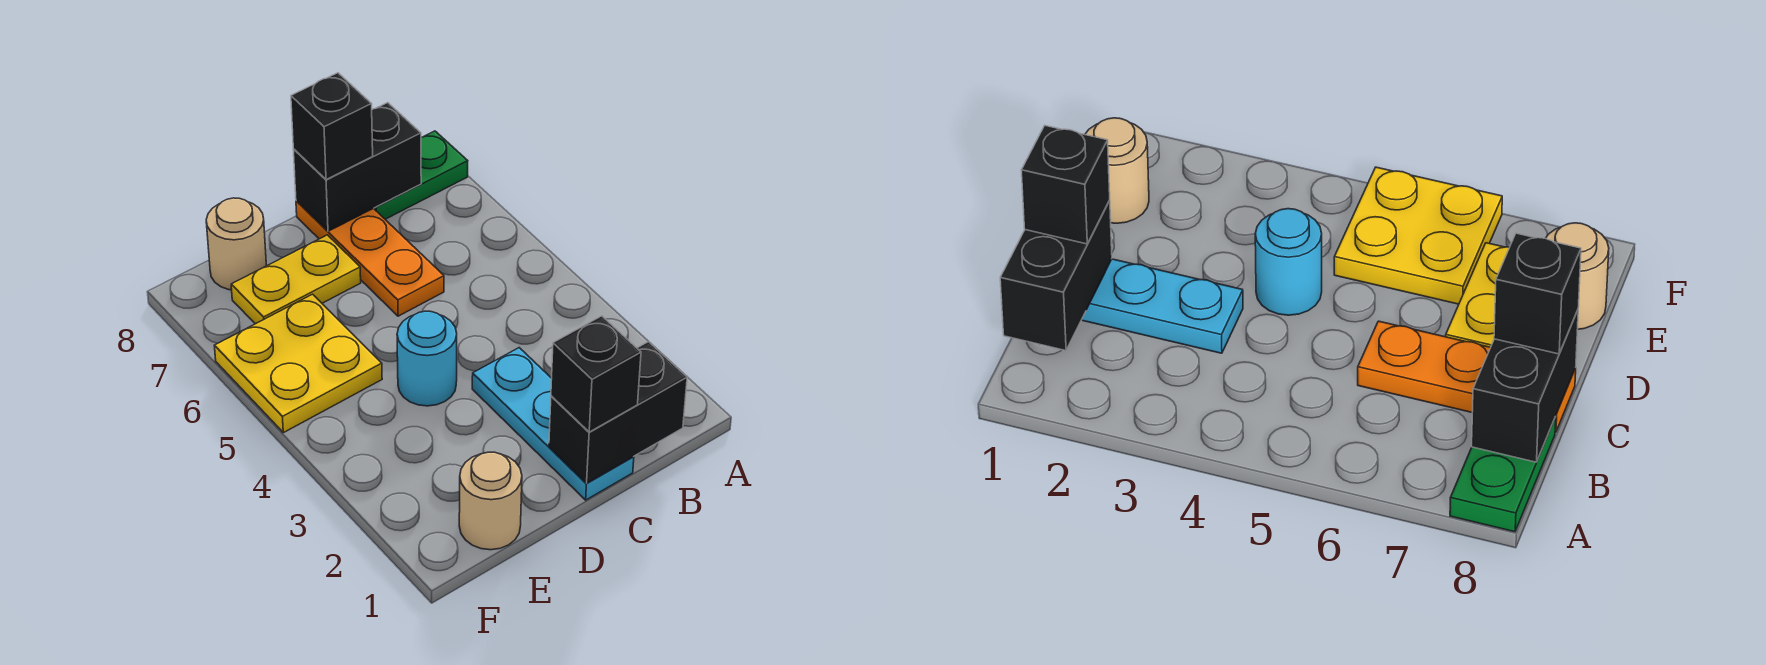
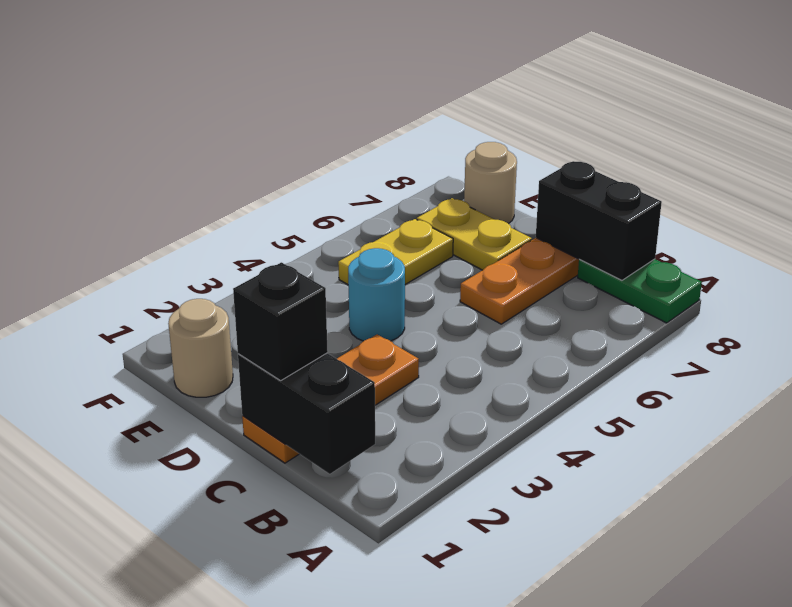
cyan plate C1:C3 level 1 -> orange plate C1:C3 level 1
black brick C8 level 3 -> none
yellow plate E5:F6 level 1 -> yellow plate E5:E6 level 1

